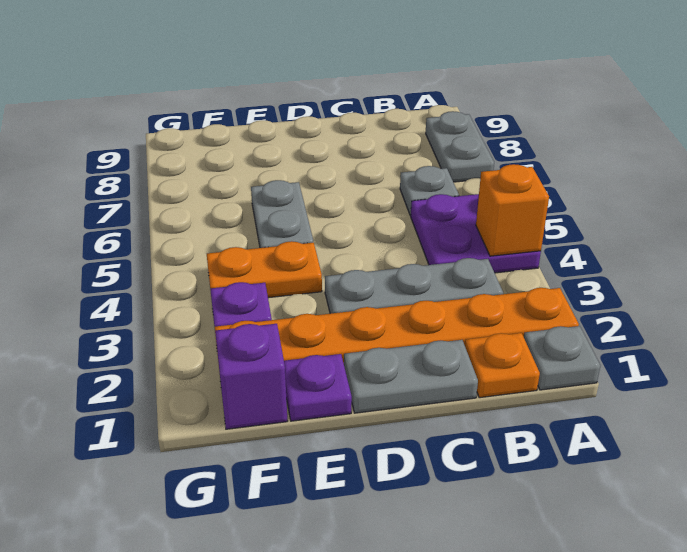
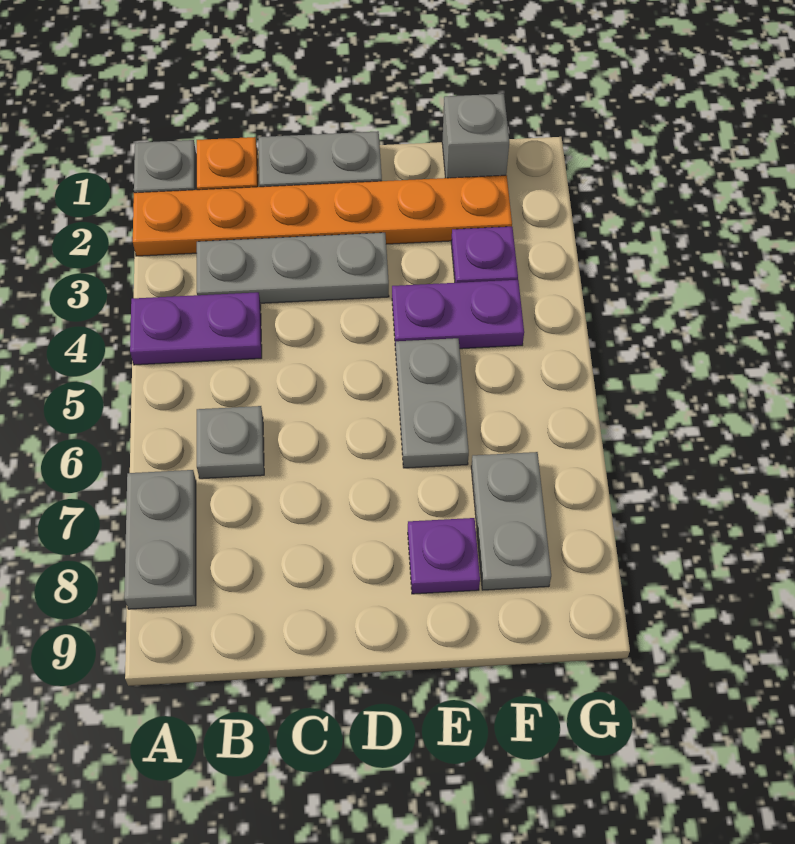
purple plate A4:B5 level 1 -> purple plate A4:B4 level 1
orange brick A4 level 2 -> none
purple plate E1 level 1 -> purple plate E8 level 1
orange plate E4:F4 level 1 -> purple plate E4:F4 level 1
purple brick F1 level 1 -> grey brick F1 level 1
none -> grey plate F7:F8 level 1

